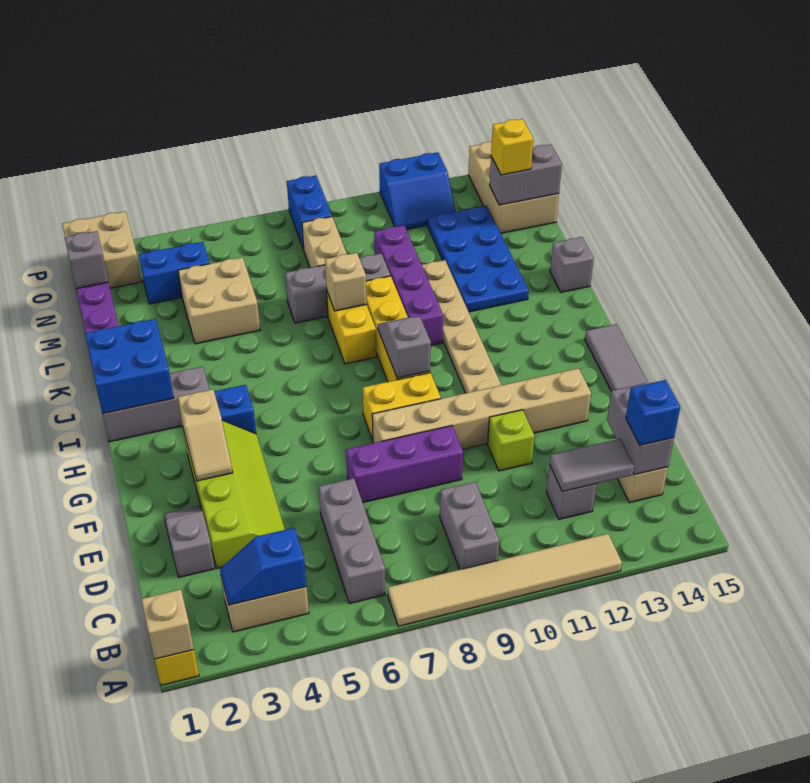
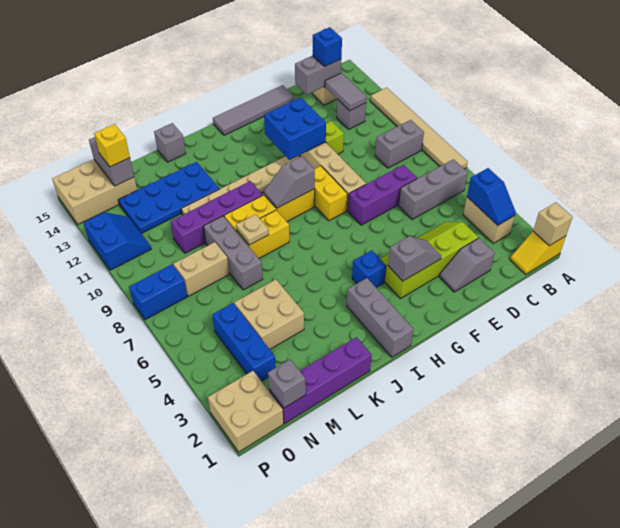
purple brick E7:E9 level 1 -> purple brick D7:F7 level 1
tan slope F3:G3 level 2 top G -> grey slope F3:G3 level 2 top G
blue brick I1:J2 level 2 -> blue brick F11:G12 level 2
tan brick K8 level 2 -> tan plate K8 level 2
blue brick N3:N4 level 1 -> blue brick N3:N5 level 1

